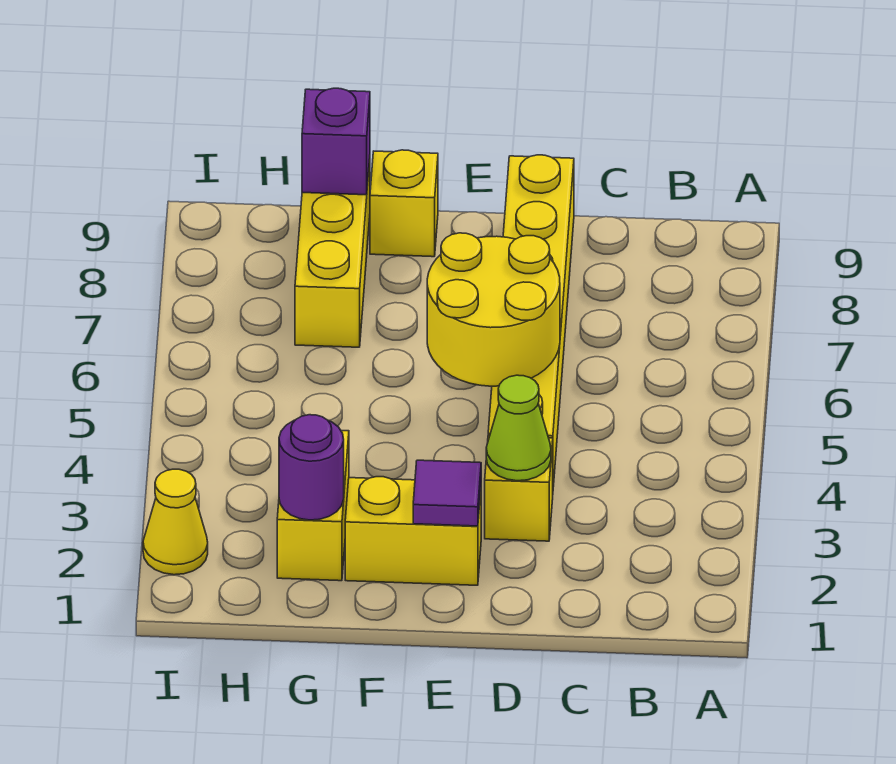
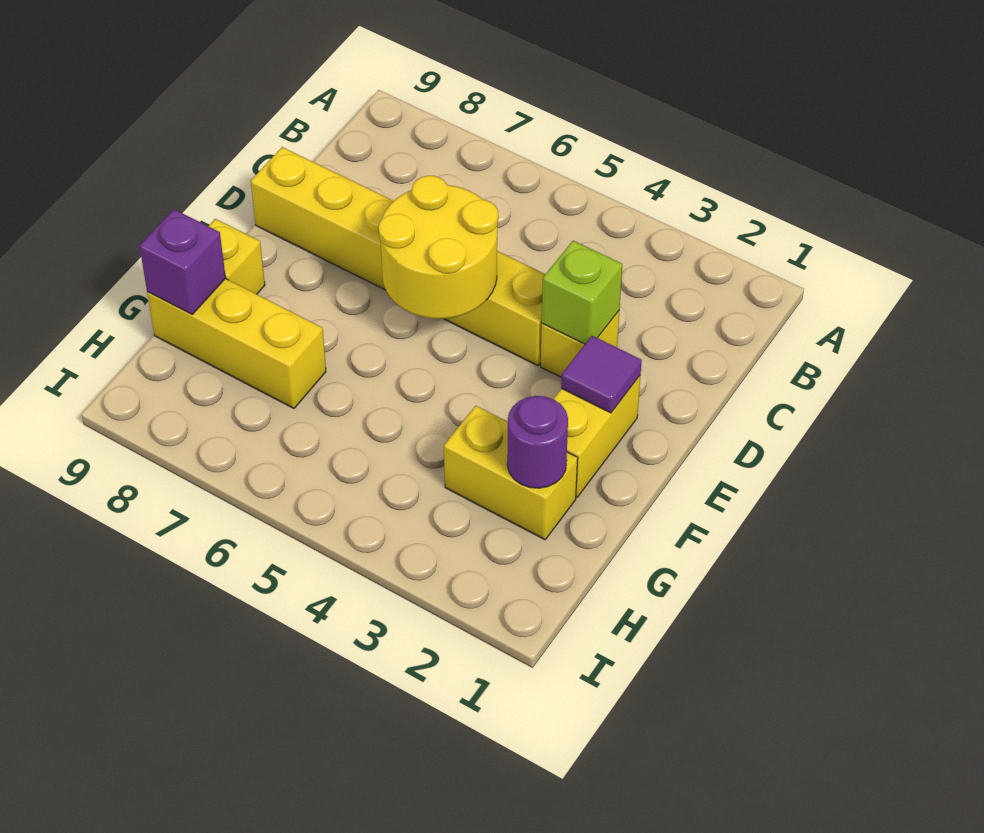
lime cone D3 level 2 -> lime brick D3 level 2
yellow cone I2 level 1 -> none

